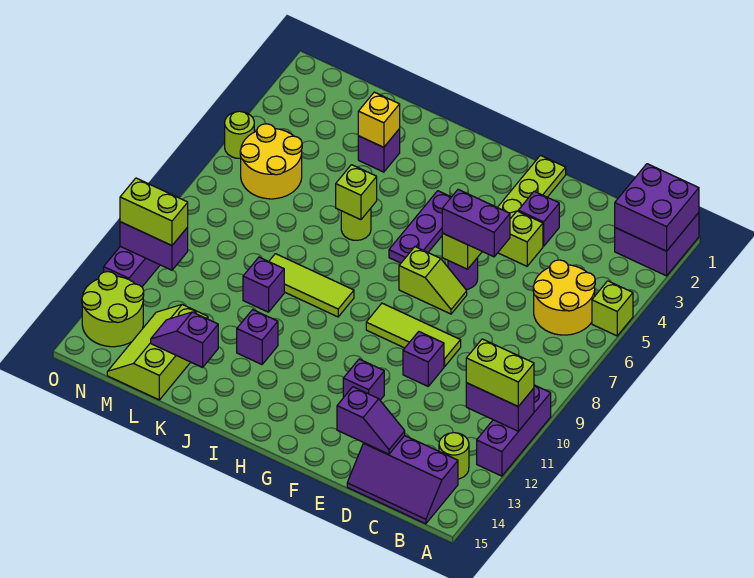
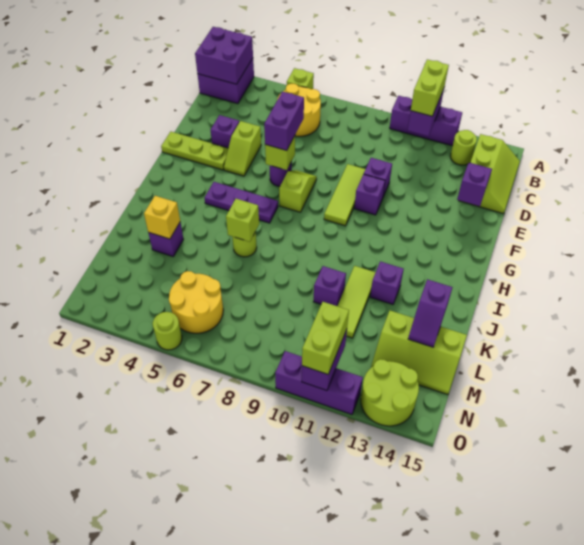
purple slope B14:D15 level 1 top 14 -> lime slope B14:D15 level 1 top 14
purple brick F12 level 1 -> purple brick F10 level 1
lime tile I9:K9 level 1 -> lime tile J11:L11 level 1

